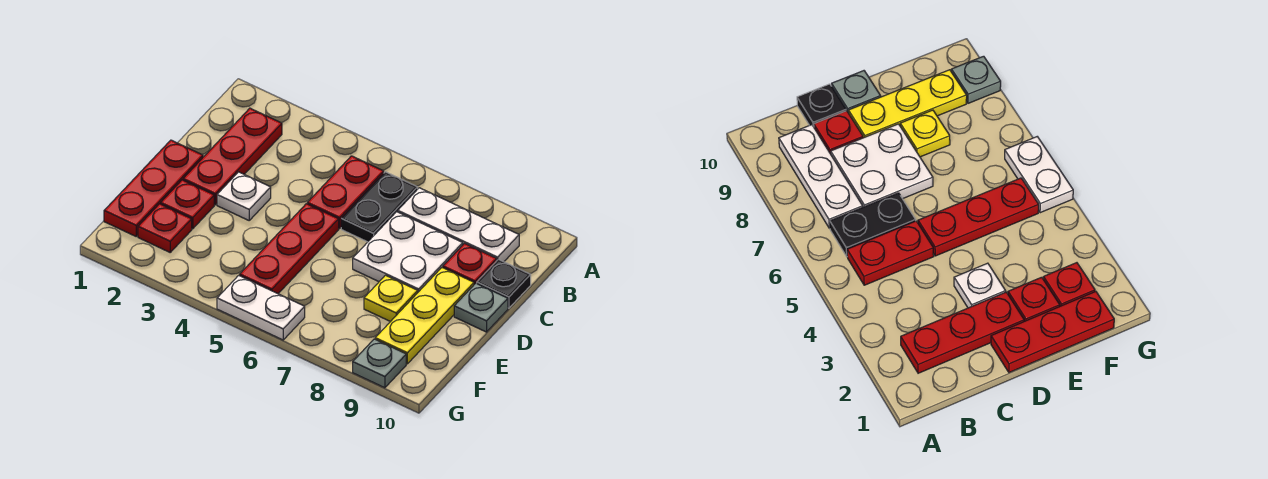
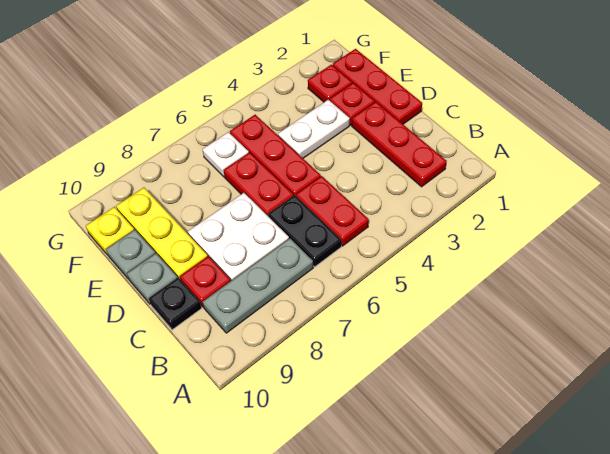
white plate B7:B9 level 1 -> grey plate B7:B9 level 1
white plate D3 level 1 -> white plate F6 level 1
none -> red plate D6:E6 level 1
yellow plate E8 level 1 -> yellow plate F10 level 1
white plate G5:G6 level 1 -> white plate E3:E4 level 1
grey plate G9 level 1 -> grey plate E10 level 1

